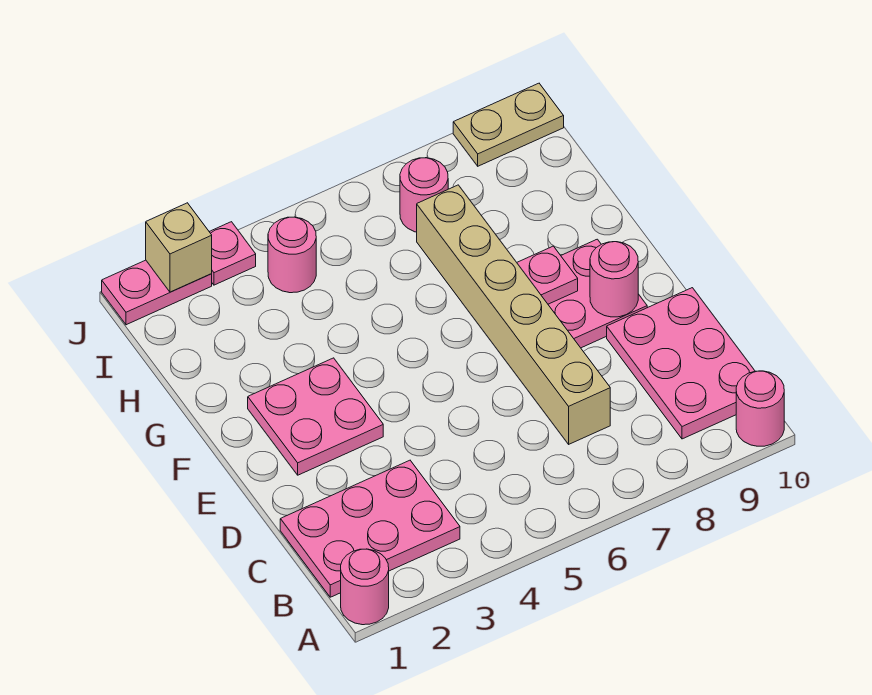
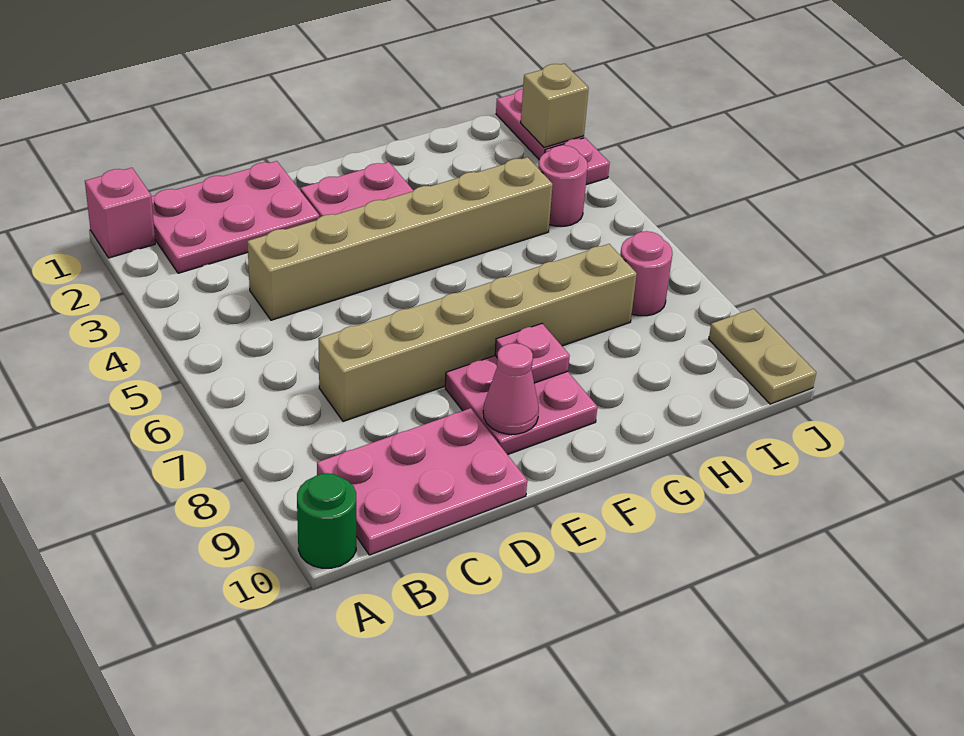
pink round brick A1 level 1 -> pink brick A1 level 1
pink round brick A10 level 1 -> green round brick A10 level 1
pink plate B1:C3 level 1 -> pink plate B1:D2 level 1
none -> tan brick C4:H4 level 1
pink round brick E9 level 2 -> pink cone E9 level 2

